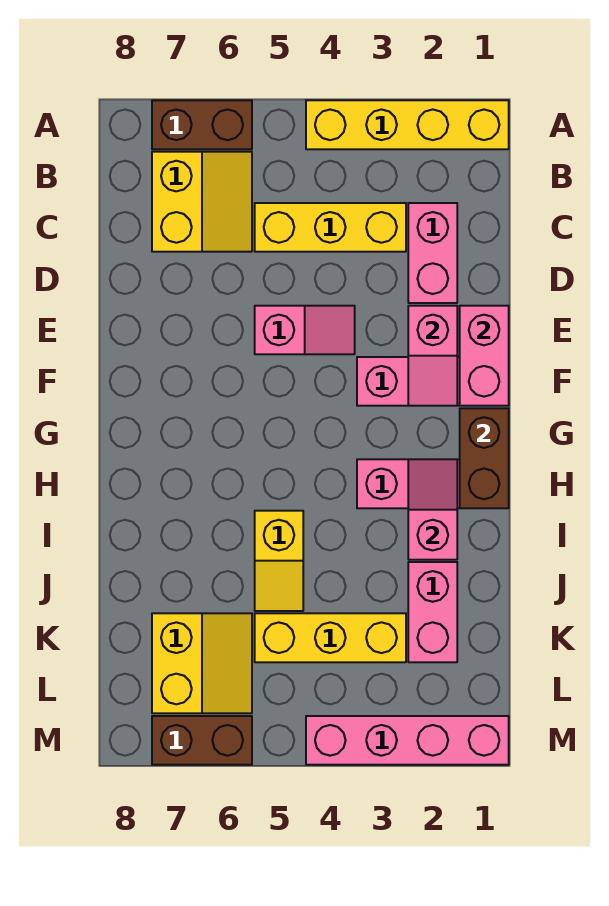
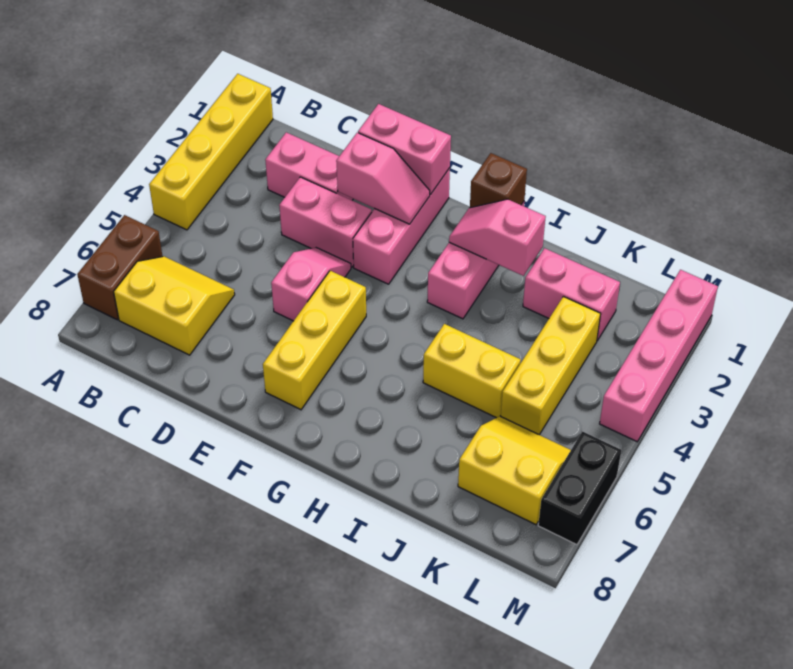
yellow brick C3:C5 level 1 -> yellow brick F5:F7 level 1
none -> pink brick D3:E3 level 1
brown brick G1:H1 level 2 -> brown brick H1 level 2
yellow slope I5:J5 level 1 top I -> yellow brick I5:J5 level 1
brown brick M6:M7 level 1 -> black brick M6:M7 level 1

